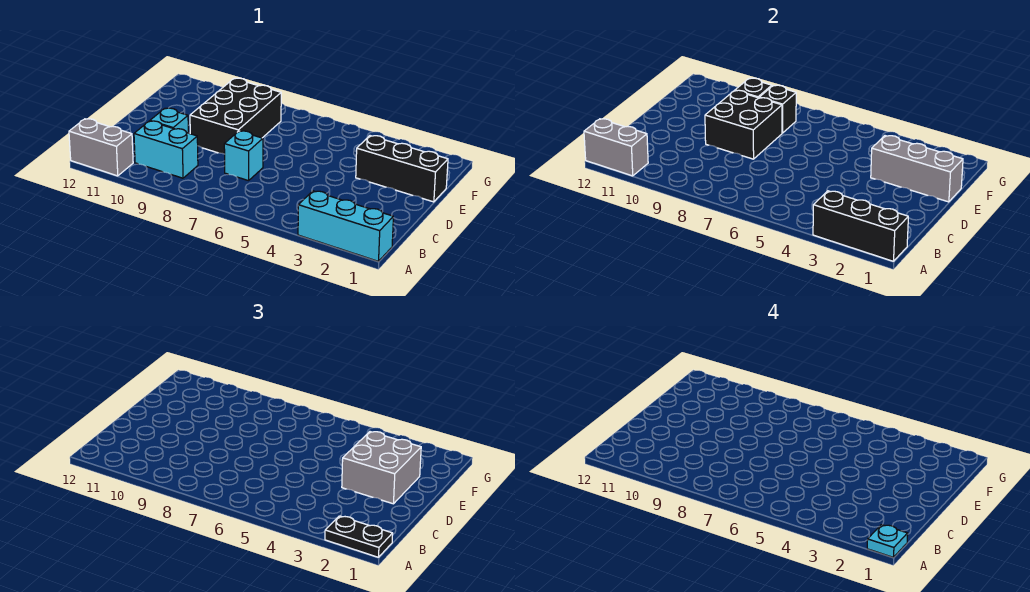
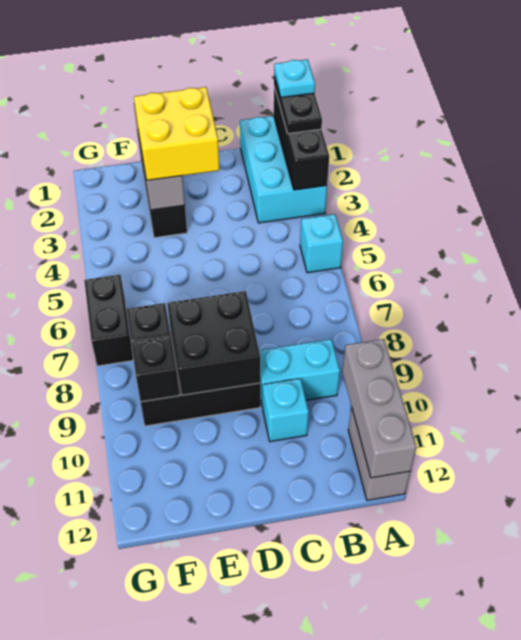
cyan brick A1:A3 level 1 -> cyan brick A1:B3 level 1
grey brick A11:A12 level 2 -> grey brick A10:A12 level 2
cyan brick B9:B10 level 1 -> cyan brick B9:C9 level 1
cyan brick C7 level 1 -> cyan brick A5 level 1
grey brick D2:E3 level 3 -> yellow brick D2:E3 level 3
none -> black brick G6:G7 level 1

